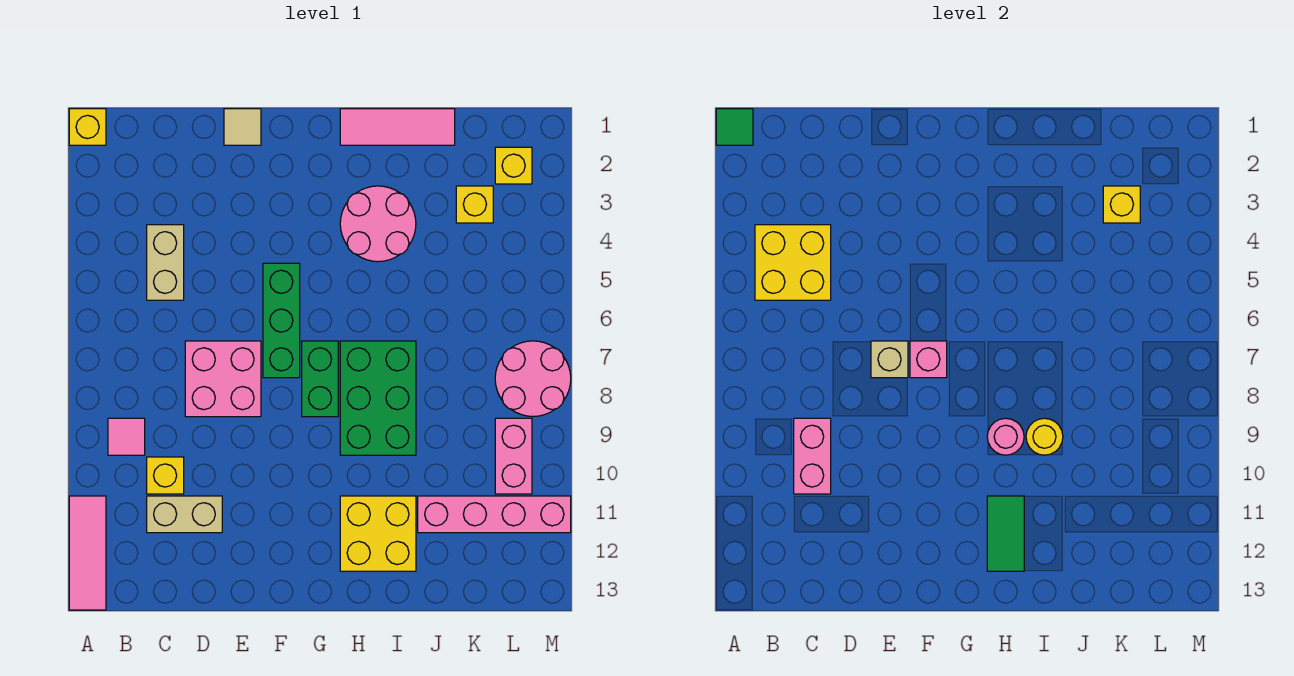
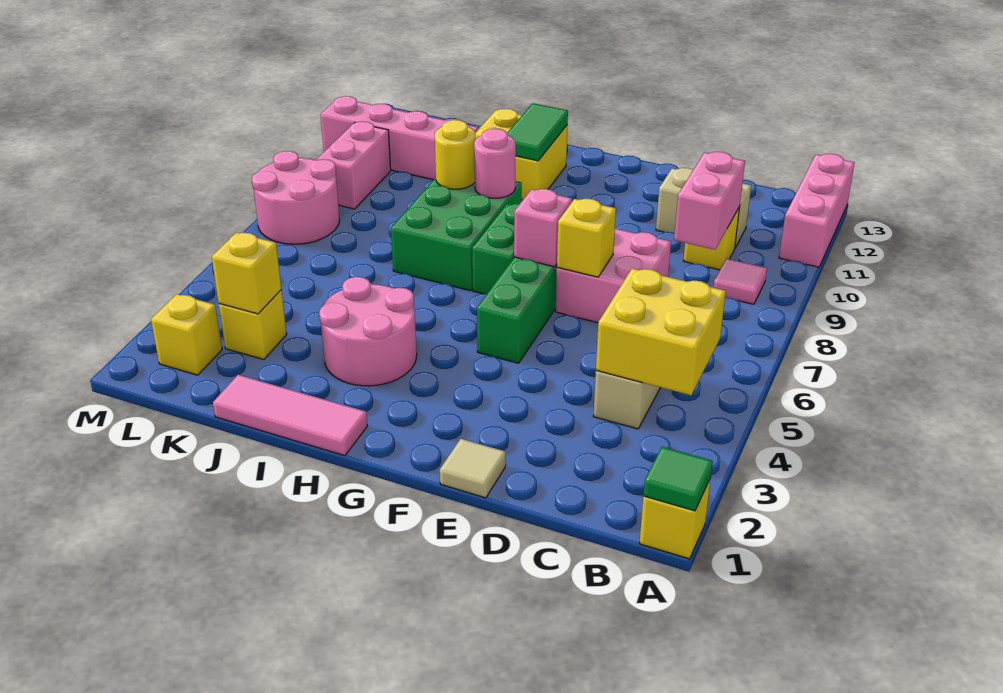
pink tile A11:A13 level 1 -> pink brick A11:A13 level 1
tan brick E7 level 2 -> yellow brick E7 level 2

